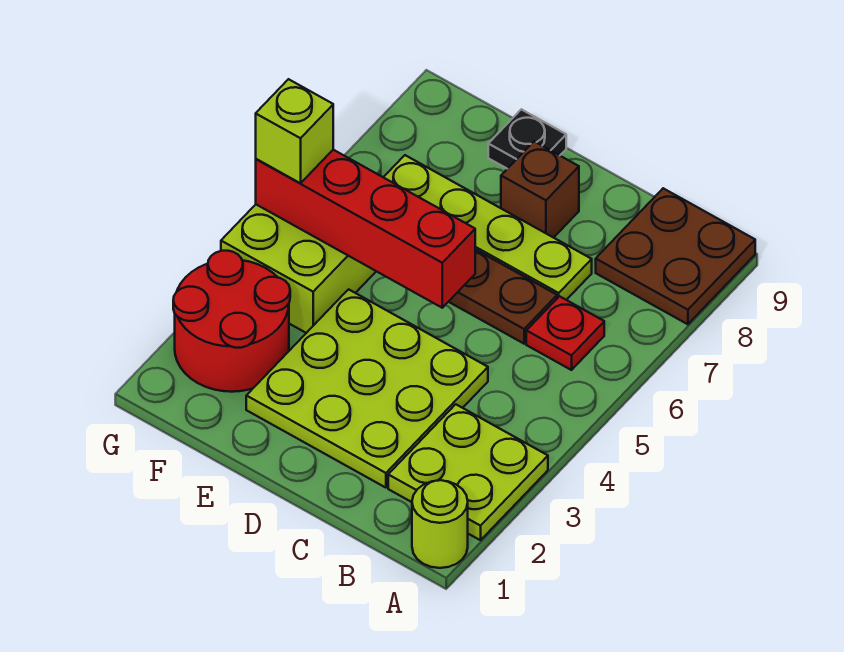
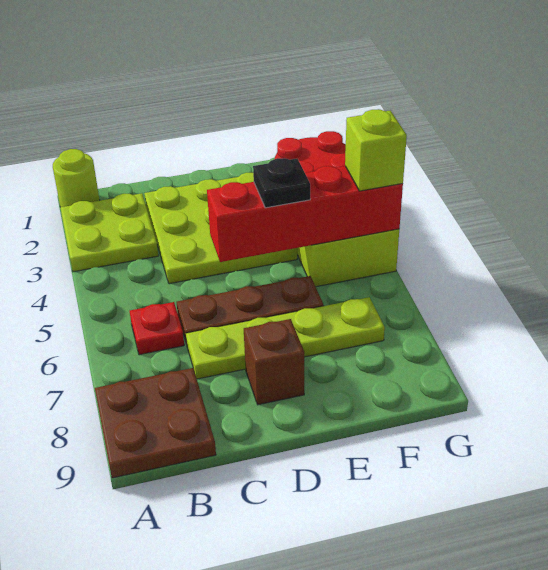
black plate E9 level 1 -> black plate E5 level 3

